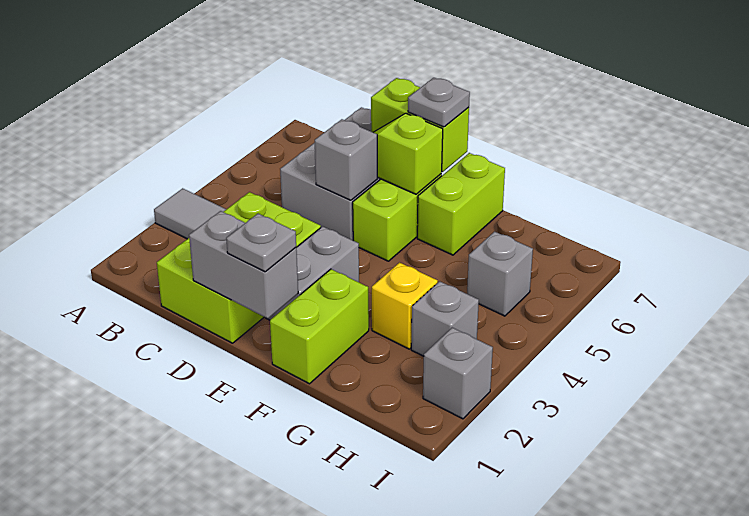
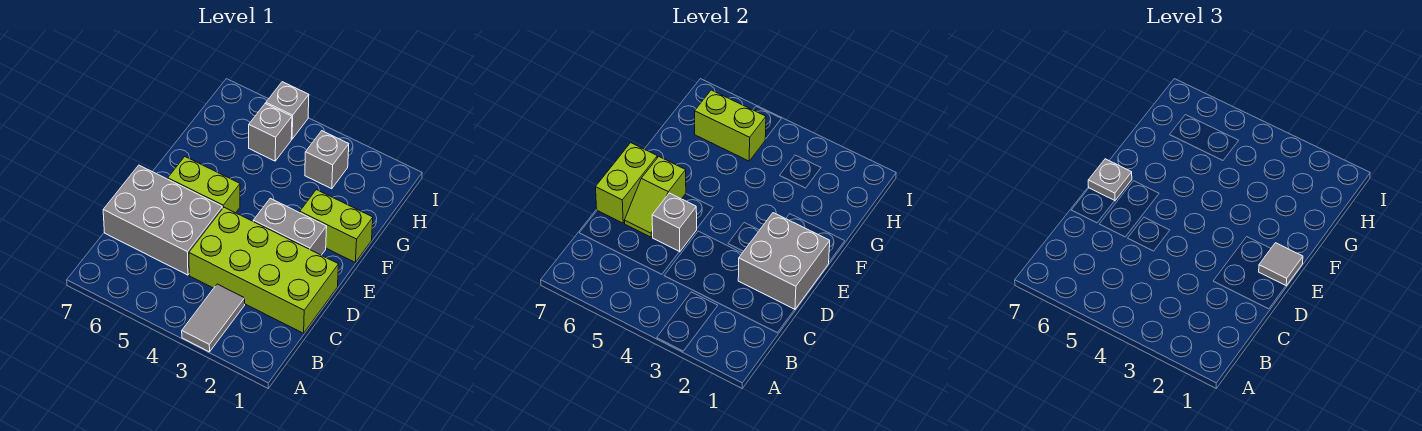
lime brick C1:D3 level 1 -> lime brick C1:D4 level 1
grey brick D1:E1 level 2 -> grey brick D1:E2 level 2
grey plate E1 level 3 -> grey tile E1 level 3
lime brick F6:F7 level 1 -> lime brick H5:H6 level 2
yellow brick G3 level 1 -> none
grey brick I2 level 1 -> grey brick I5 level 1

